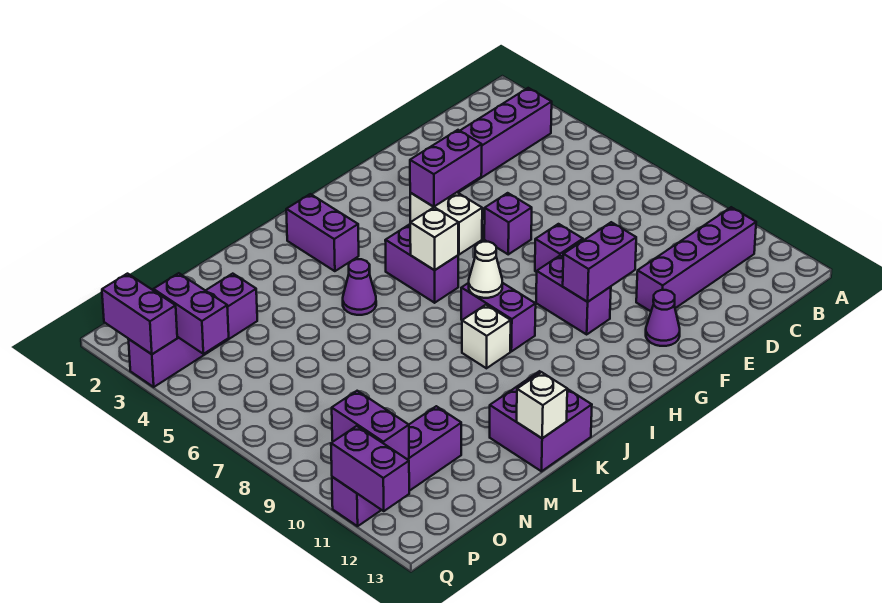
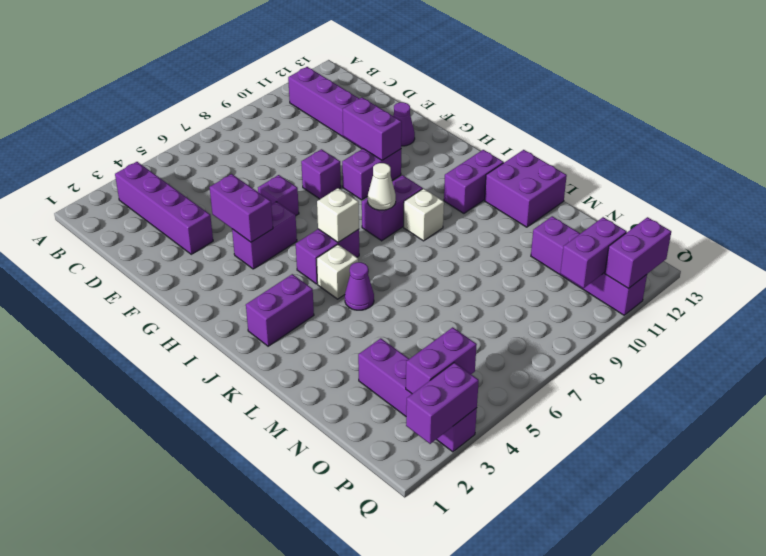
white brick G4:G5 level 1 -> purple brick G4:G5 level 1
none -> purple brick J11:J12 level 1
white brick L13 level 2 -> white brick J5 level 1

